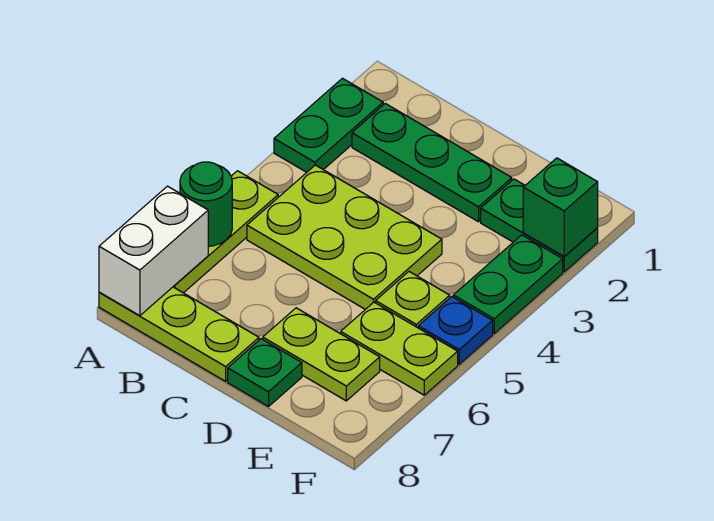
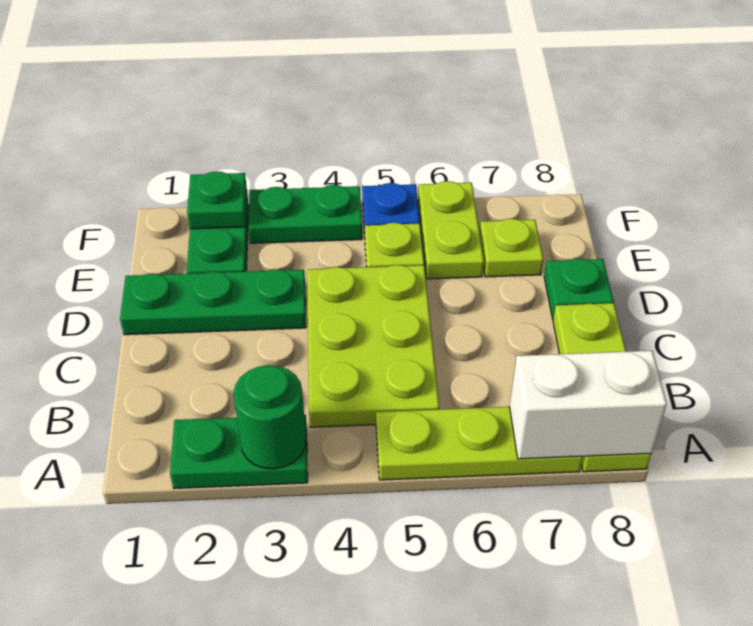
green round brick A6 level 2 -> green round brick A3 level 2
green plate B2:D2 level 1 -> green plate D1:D3 level 1
lime plate D7:E7 level 1 -> lime plate E7 level 1
green brick F2 level 2 -> green plate F2 level 2

